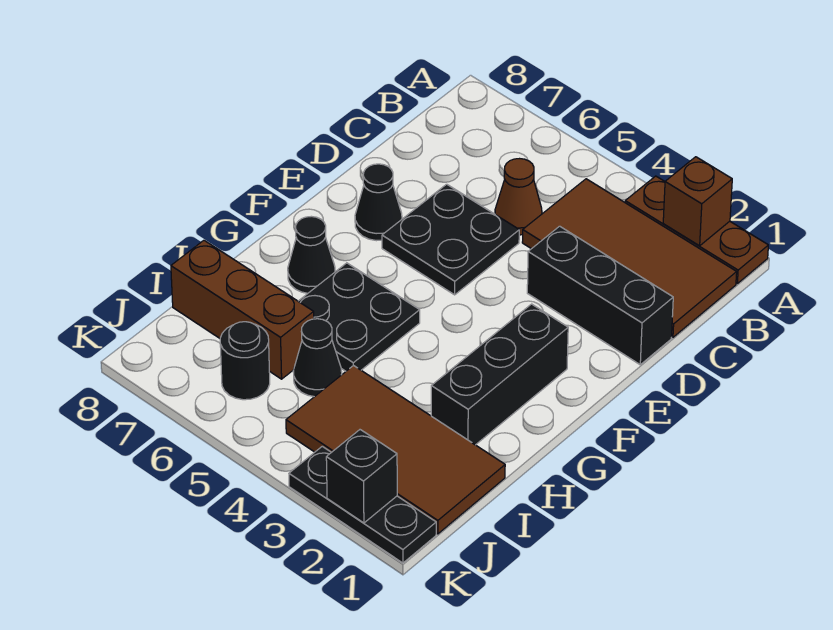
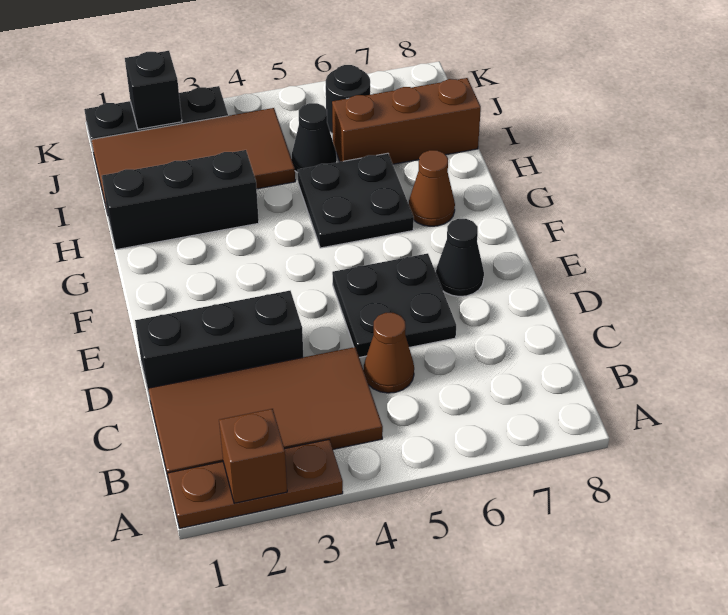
black brick F2:H2 level 1 -> black brick H1:H3 level 1
black cone G7 level 1 -> brown cone G7 level 1

